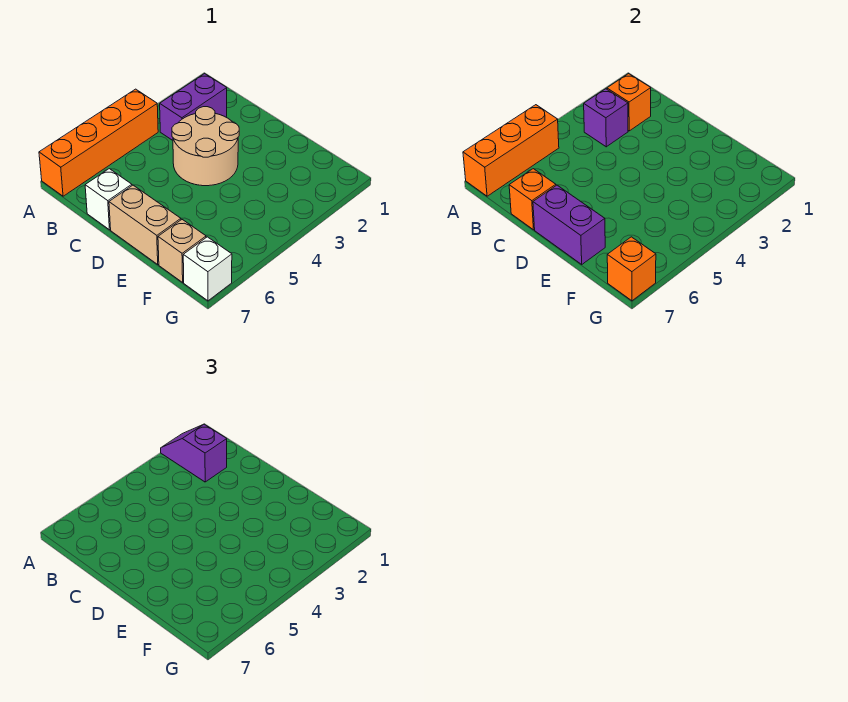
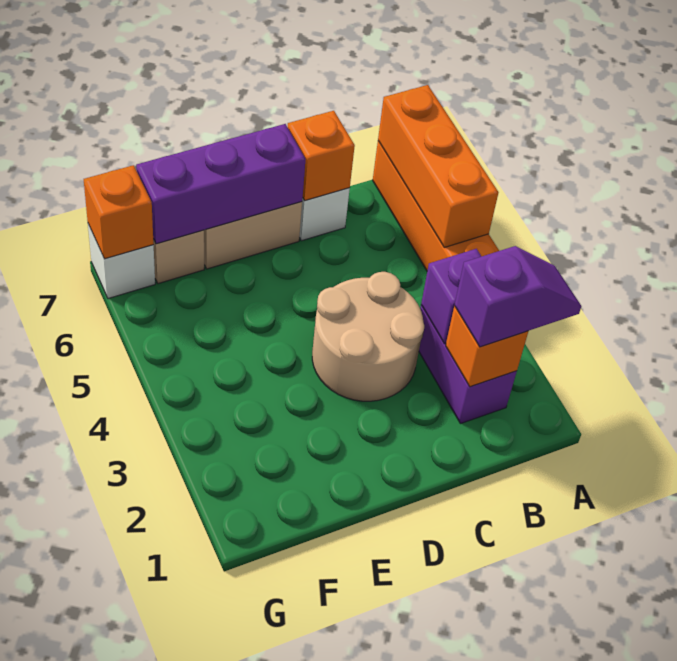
purple brick D7:E7 level 2 -> purple brick D7:F7 level 2

